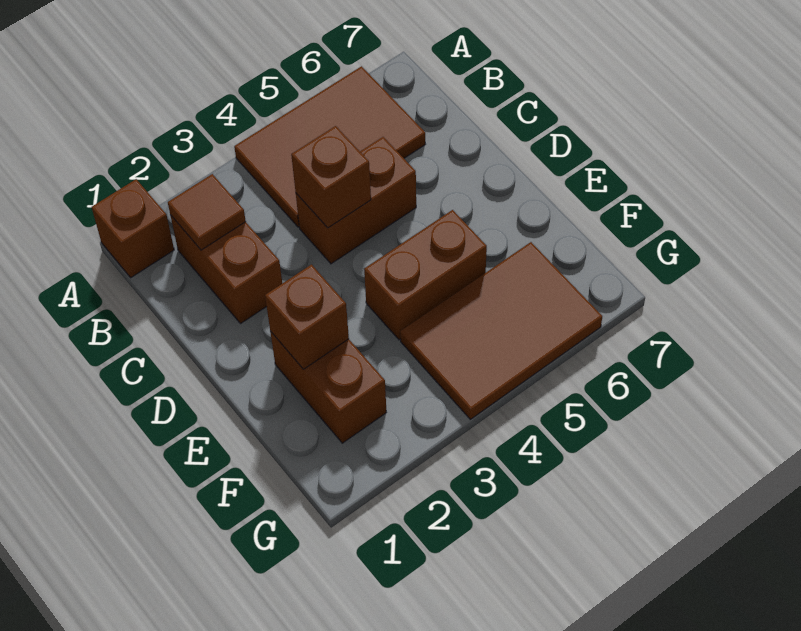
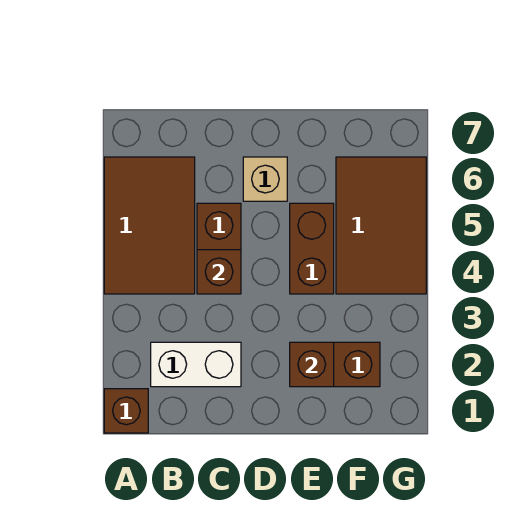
brown brick B2:C2 level 1 -> white brick B2:C2 level 1
brown tile B2 level 2 -> none
none -> tan brick D6 level 1

